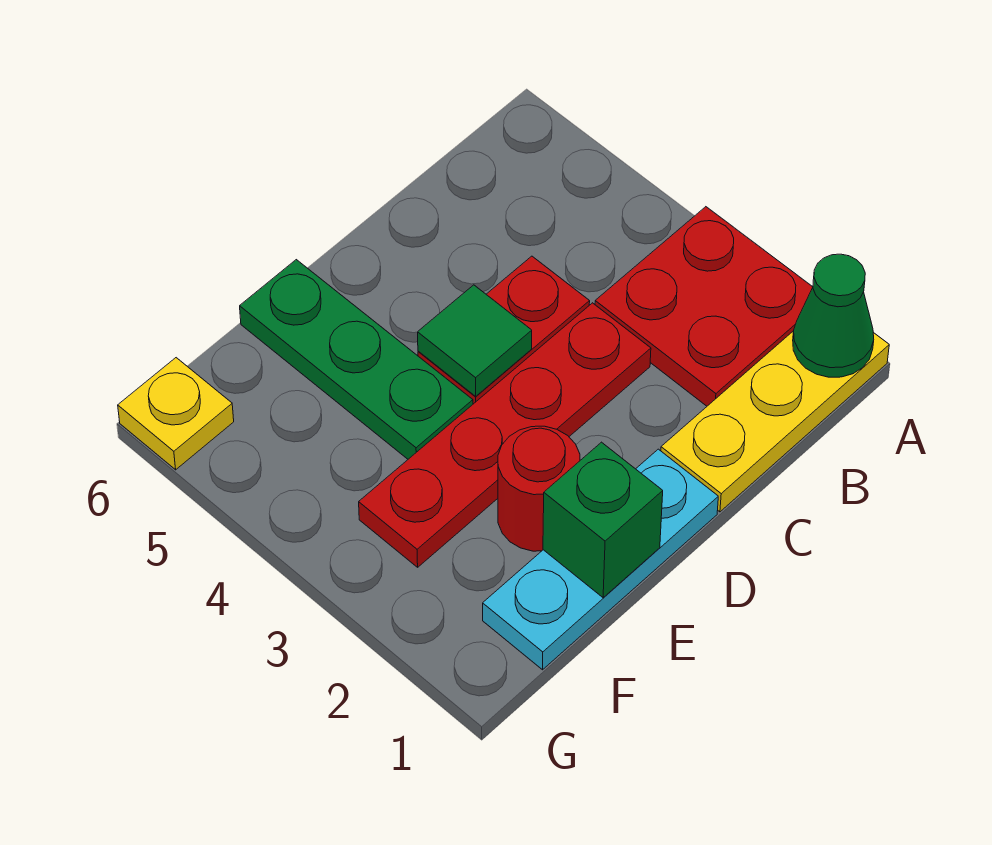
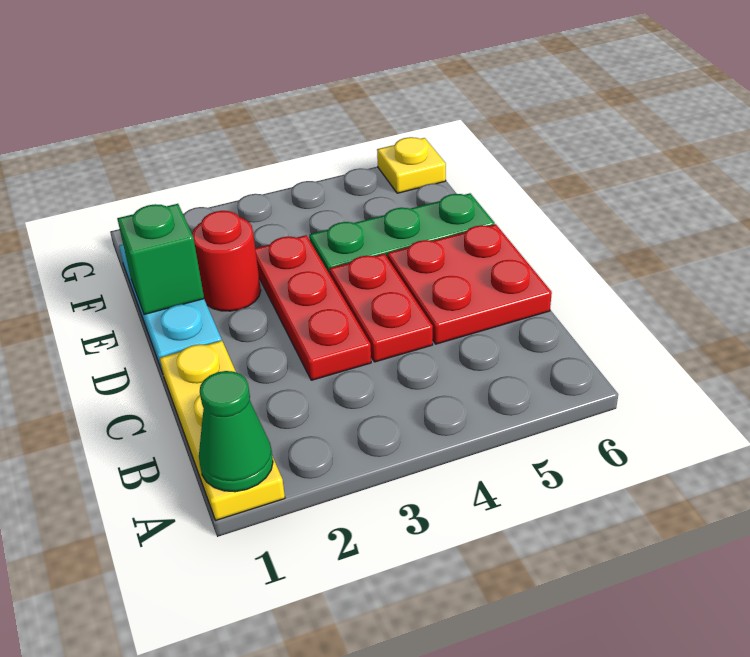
red plate A2:B3 level 1 -> red plate C5:D6 level 1
red plate C3:F3 level 1 -> red plate C3:E3 level 1
green tile D4 level 2 -> none

